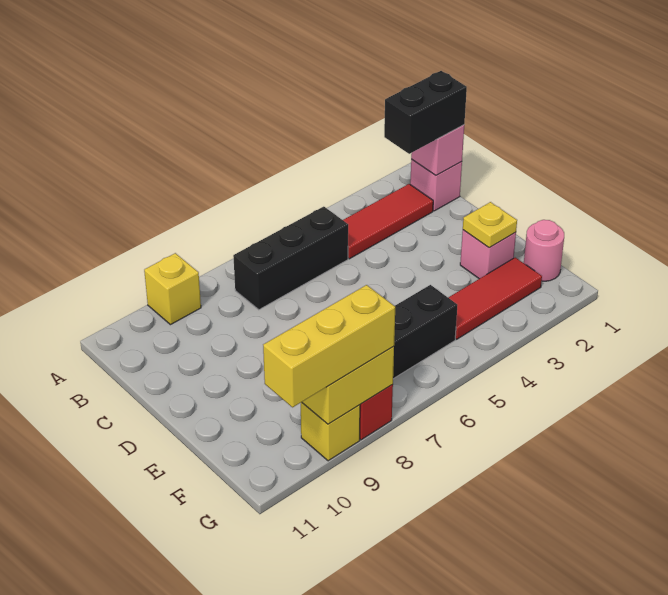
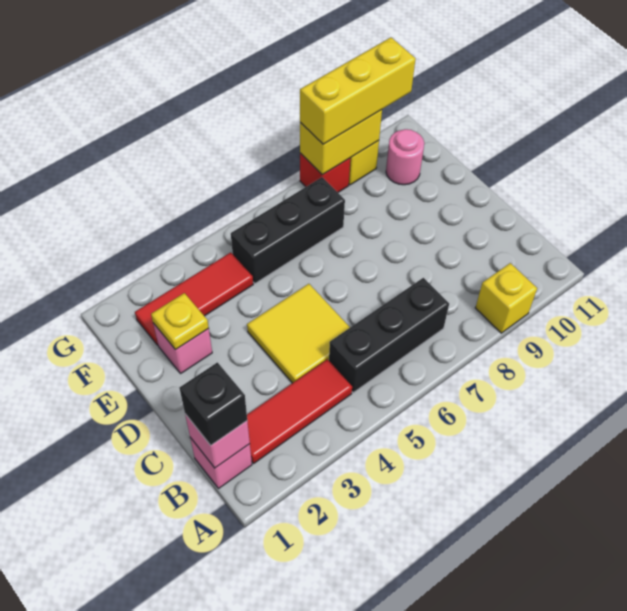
black brick B1:B2 level 3 -> black brick B1 level 3
none -> yellow tile C4:D5 level 1
pink round brick F1 level 1 -> pink round brick F10 level 1

